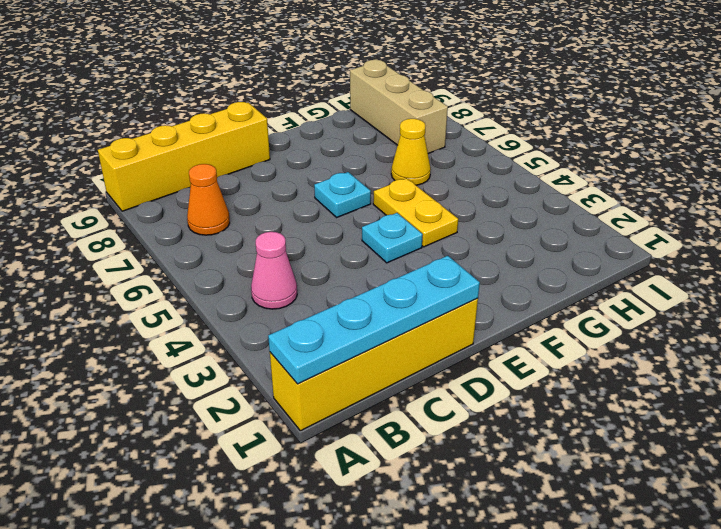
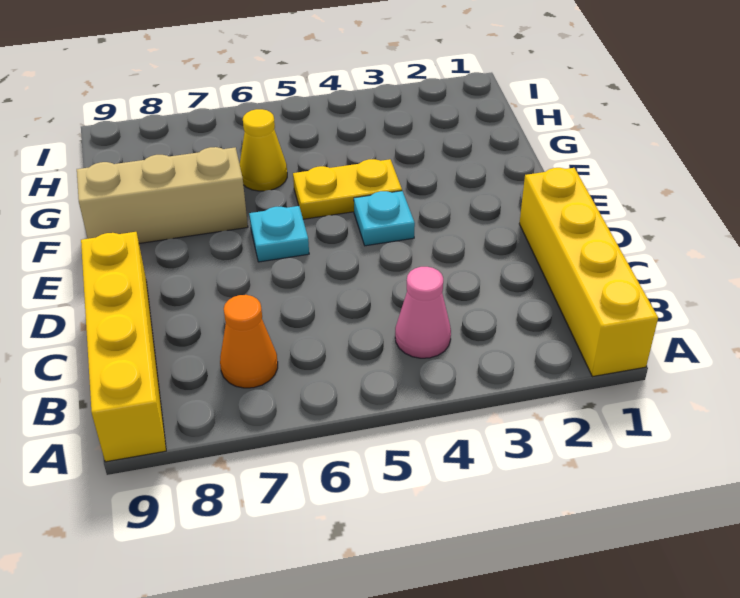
cyan plate A1:D1 level 2 -> none
tan brick H7:H9 level 1 -> tan brick F7:F9 level 1

